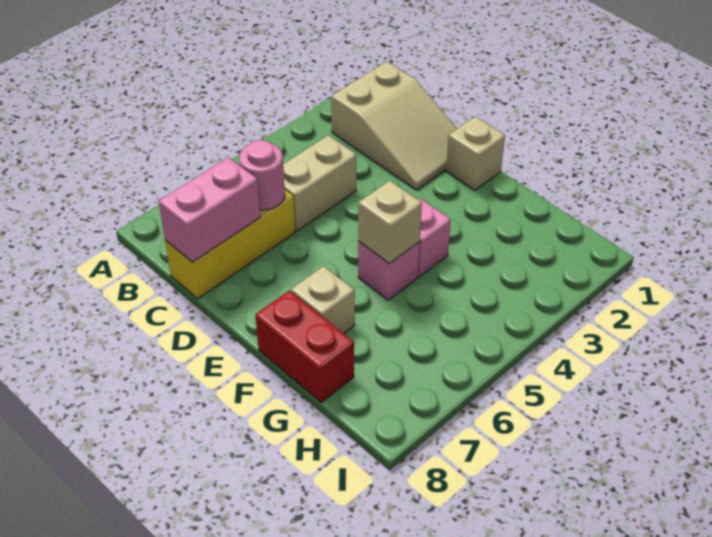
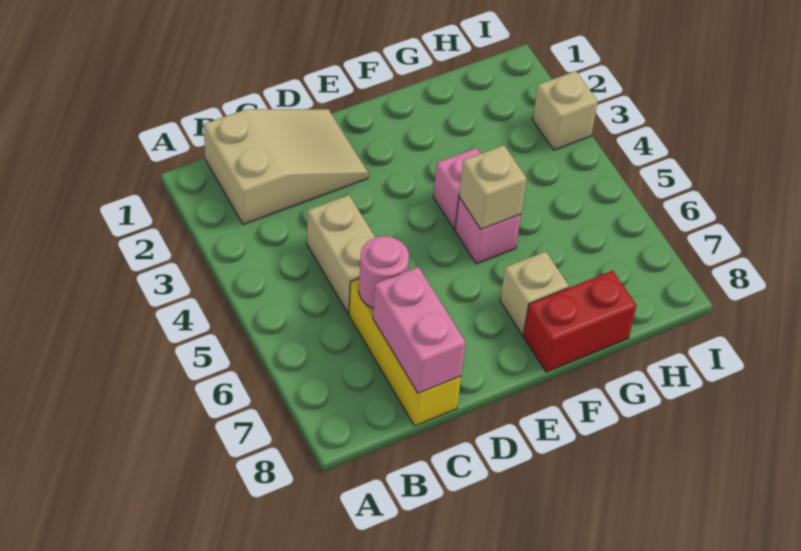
tan brick E1 level 1 -> tan brick I3 level 1

